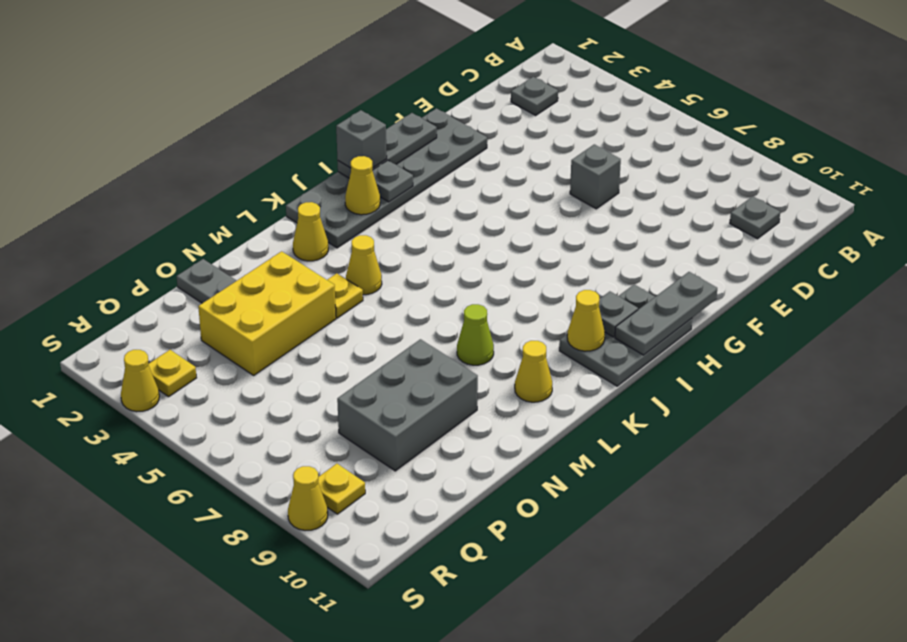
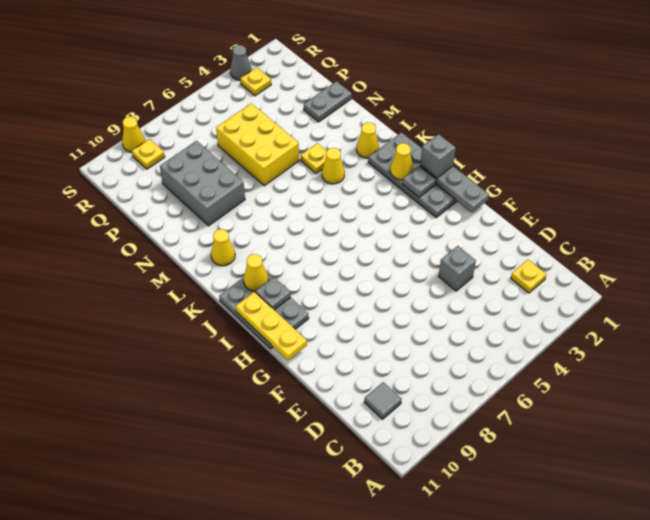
grey plate C2 level 1 -> yellow plate C2 level 1
grey plate C10 level 1 -> grey tile C10 level 1
grey brick E6 level 1 -> grey brick E4 level 1
grey plate F1:K2 level 1 -> grey plate H1:K2 level 1
grey plate G11:I11 level 2 -> yellow plate G11:I11 level 2
lime cone L8 level 1 -> none
yellow brick N3:P4 level 1 -> yellow brick N5:P6 level 1
yellow cone S3 level 1 -> grey cone S3 level 1

